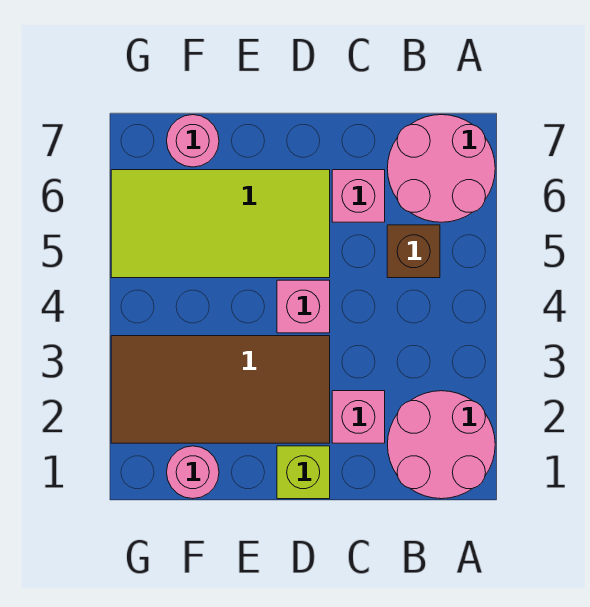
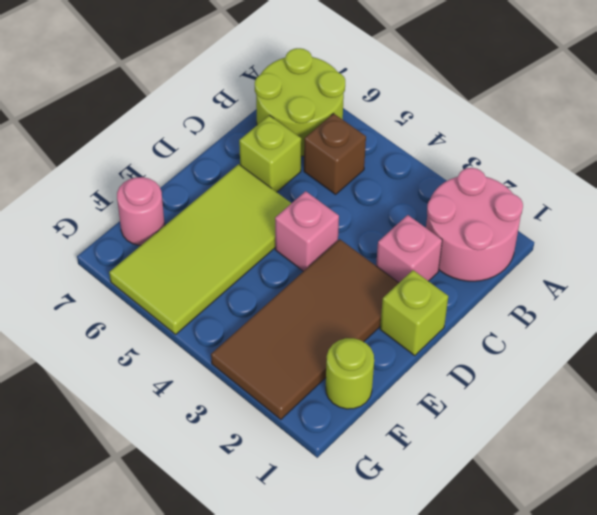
pink round brick A6:B7 level 1 -> lime round brick A6:B7 level 1
pink brick C6 level 1 -> lime brick C6 level 1
pink round brick F1 level 1 -> lime round brick F1 level 1

